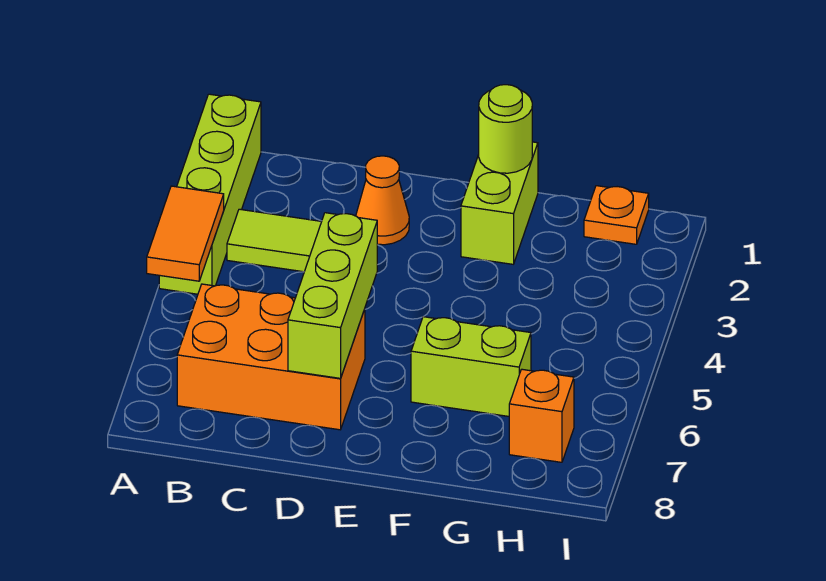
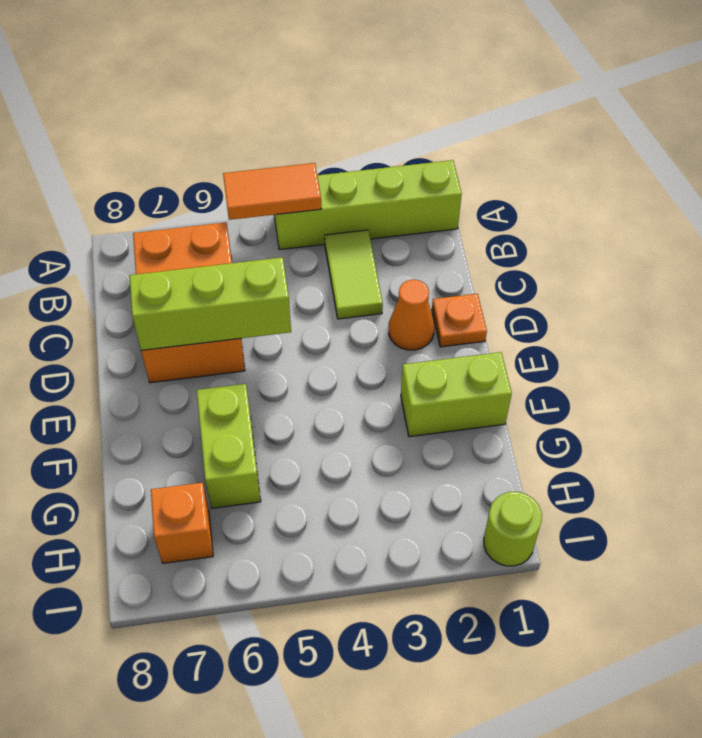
lime round brick F1 level 2 -> lime round brick I1 level 1
orange plate H1 level 1 -> orange plate D1 level 1

